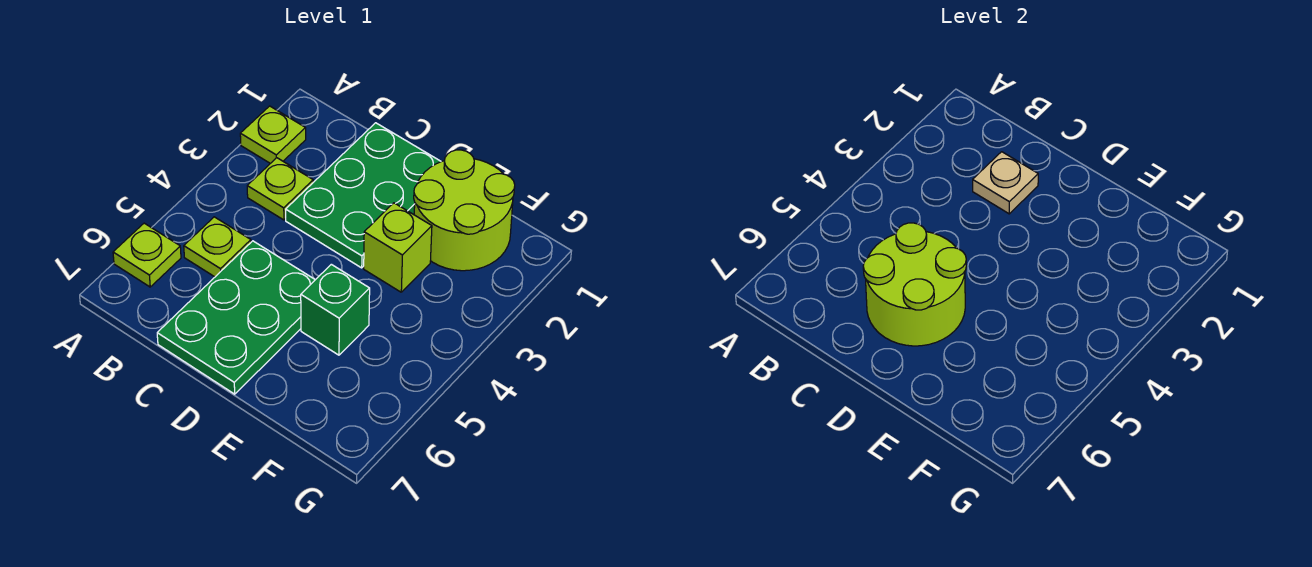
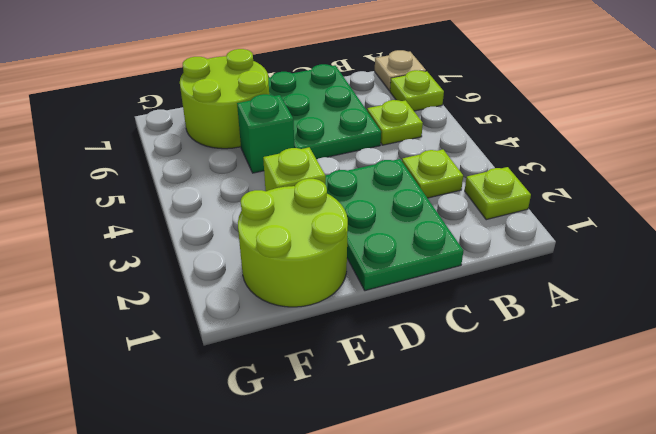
tan plate C2 level 2 -> tan plate A7 level 1
lime round brick C5:D6 level 2 -> lime round brick E6:F7 level 1

